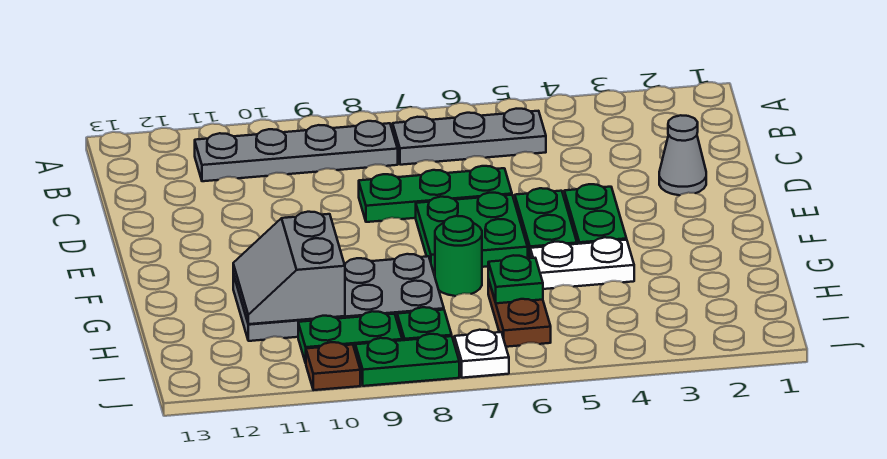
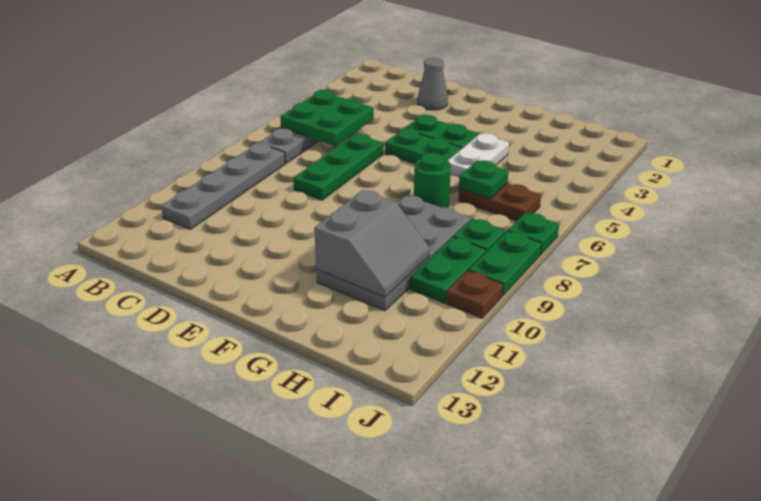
green plate E6:F7 level 1 -> green plate B5:C6 level 2
grey slope G10:H11 level 2 top 10 -> grey slope G10:H11 level 2 top G
white plate J7 level 1 -> green plate J7 level 1

